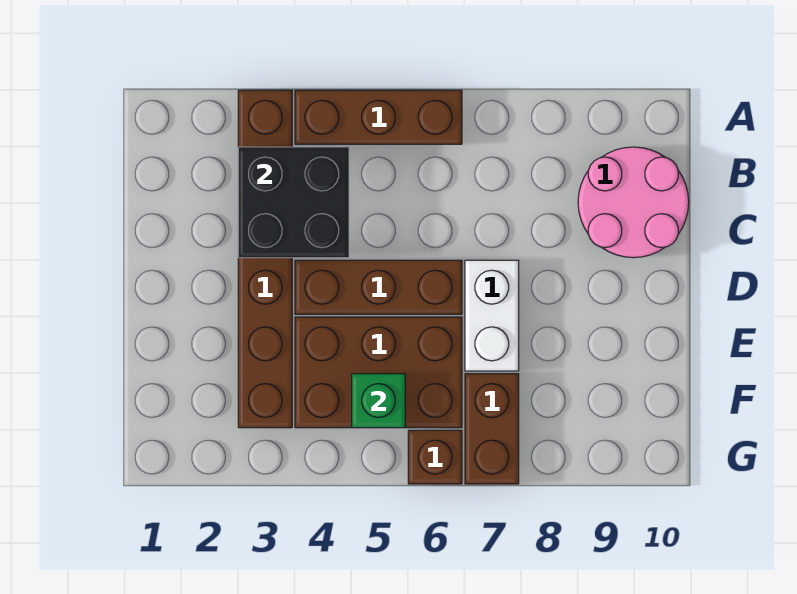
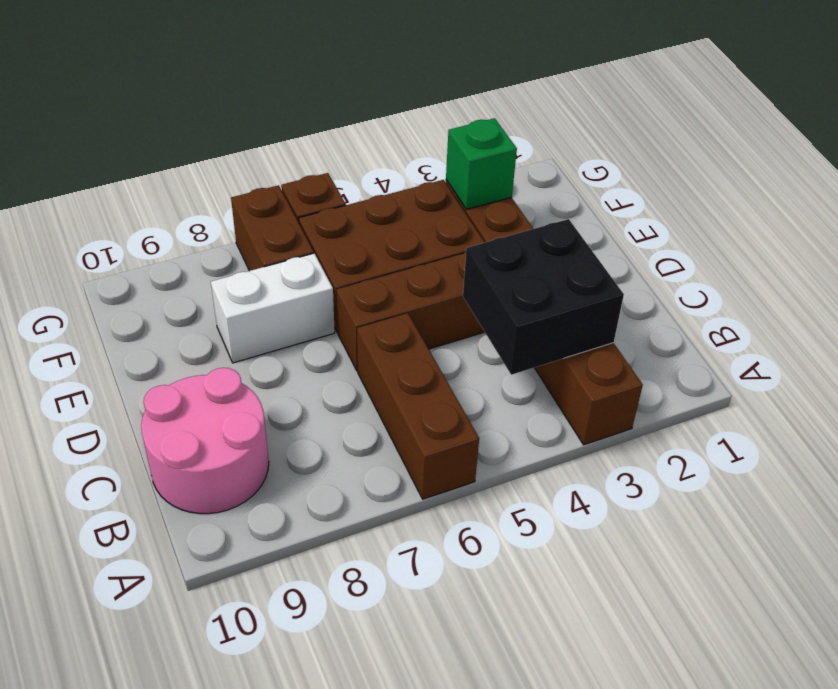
brown brick A4:A6 level 1 -> brown brick A6:C6 level 1
white brick D7:E7 level 1 -> white brick E7:E8 level 1
green brick F5 level 2 -> green brick F3 level 2

